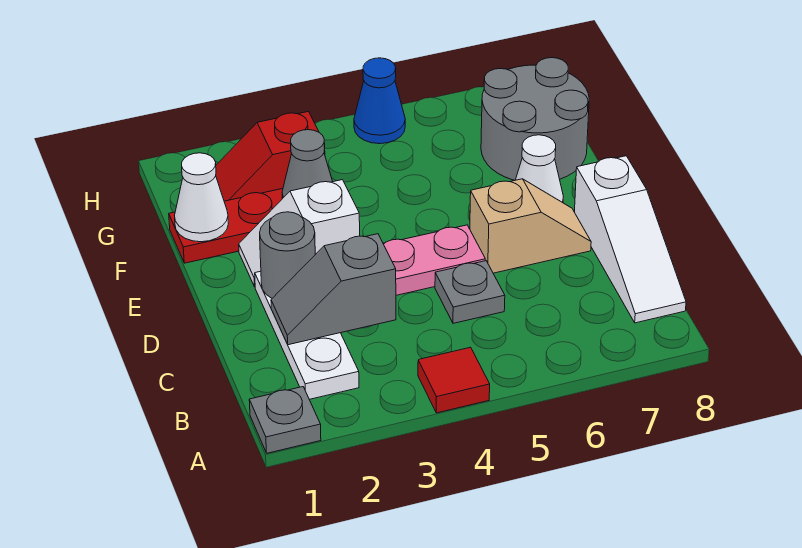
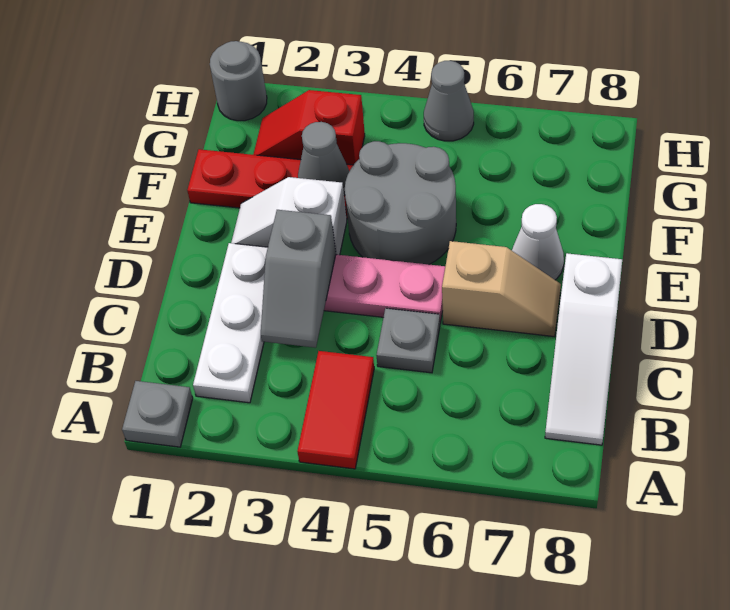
red tile A4 level 1 -> red tile A4:B4 level 1
grey slope C2:C3 level 2 top 3 -> grey slope C3:D3 level 2 top D
grey round brick D2 level 2 -> grey round brick H1 level 1
white cone F1 level 2 -> none
grey round brick F7:G8 level 1 -> grey round brick E4:F5 level 1
blue cone H5 level 1 -> grey cone H5 level 1

